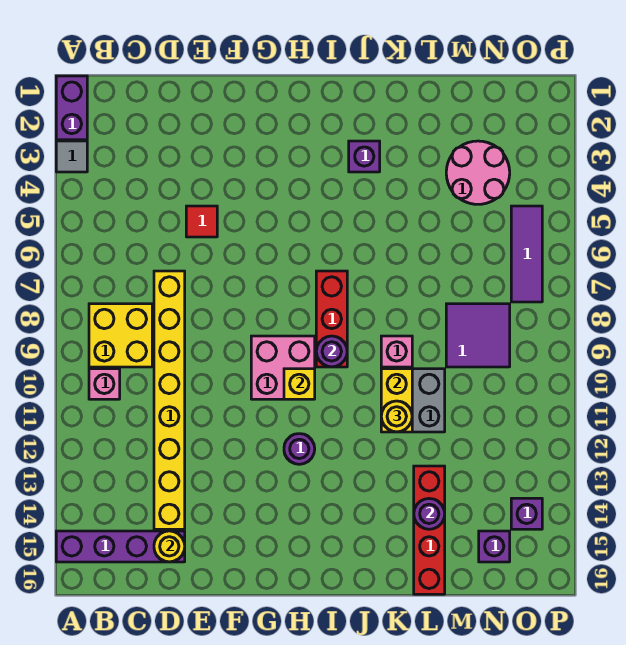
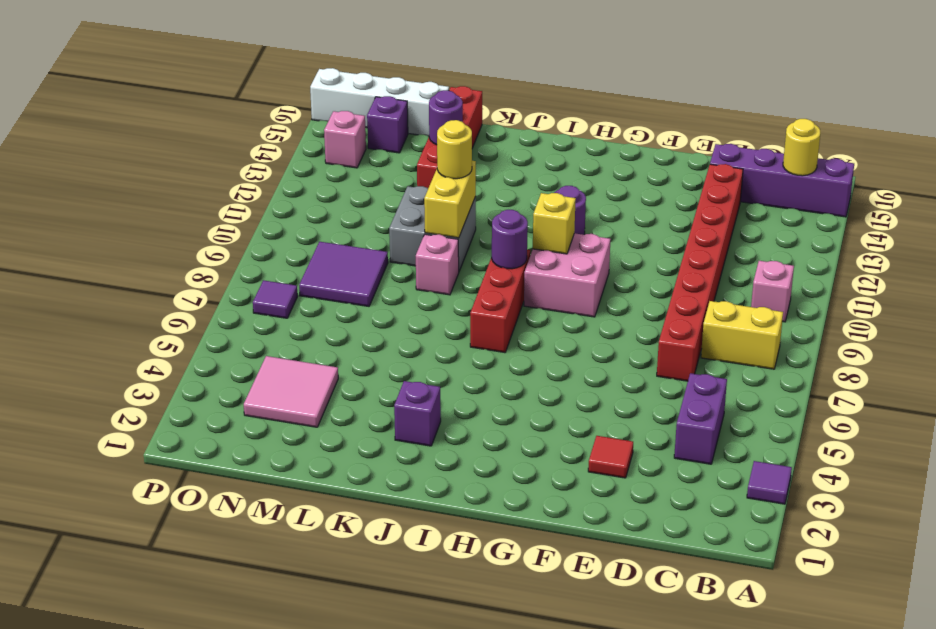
purple brick A1:A2 level 1 -> purple brick C4:C5 level 1
grey tile A3 level 1 -> purple tile A3 level 1
yellow brick B8:C9 level 1 -> yellow brick B8:C8 level 1
yellow brick D7:D14 level 1 -> red brick D7:D14 level 1
yellow round brick D15 level 2 -> yellow round brick B15 level 2
red tile E5 level 1 -> red tile E3 level 1
pink round brick M3:N4 level 1 -> pink tile M3:N4 level 1
none -> white brick M16:P16 level 1
purple tile O5:O7 level 1 -> purple tile O7 level 1
purple brick O14 level 1 -> pink brick O14 level 1

